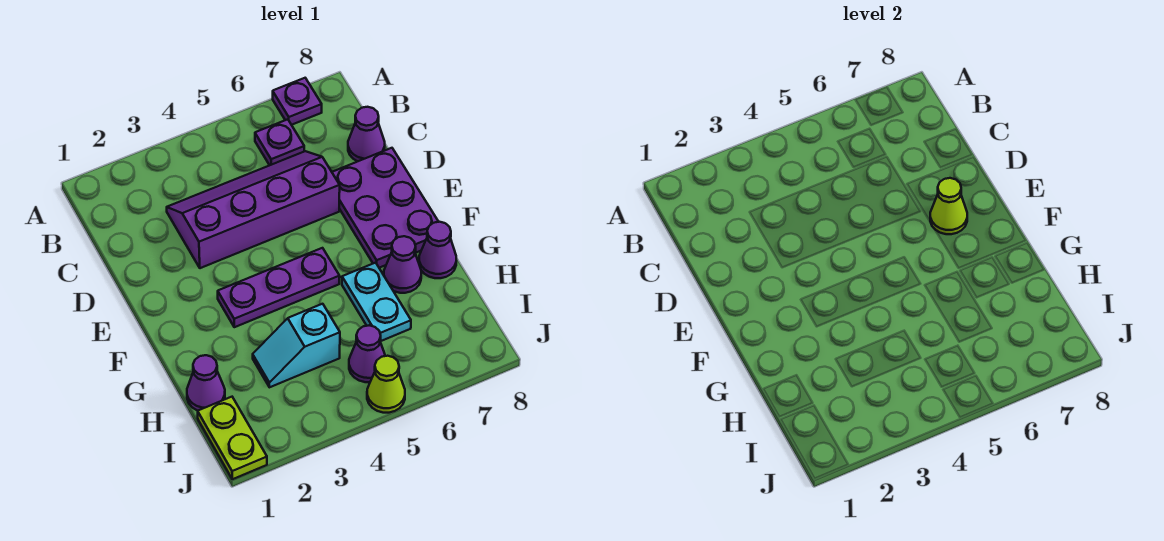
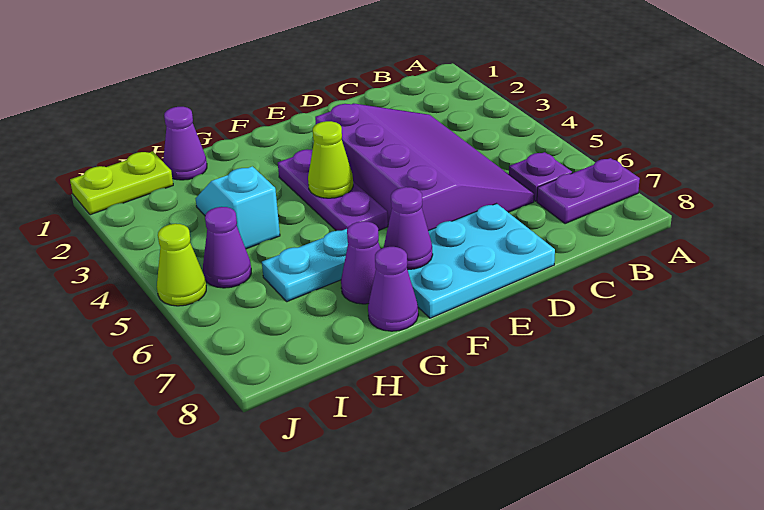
purple plate A7 level 1 -> purple plate A7:B7 level 1
purple slope C3:D6 level 1 top D -> purple slope C3:E6 level 1 top E
purple cone C8 level 1 -> purple cone F7 level 2
purple plate D7:F8 level 1 -> cyan plate D7:F8 level 1
lime cone E7 level 2 -> lime cone F4 level 2

